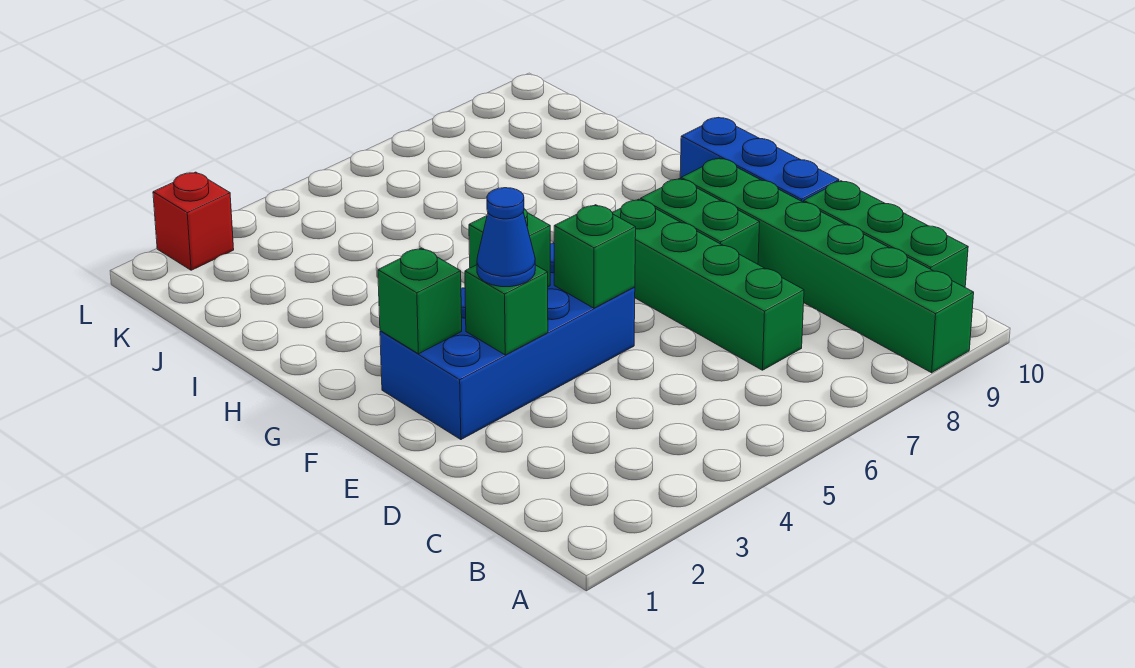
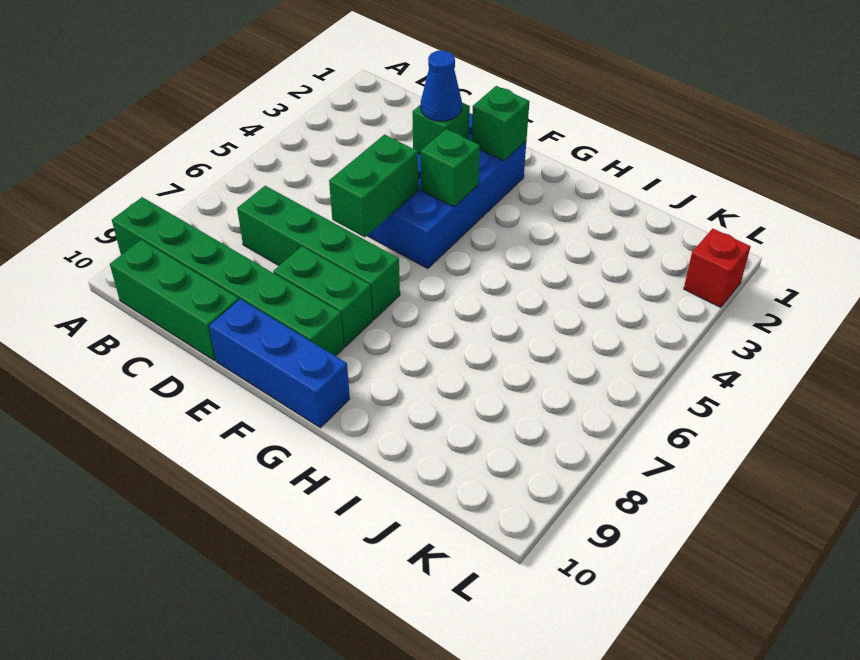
green brick E5 level 2 -> green brick E5:E6 level 2

